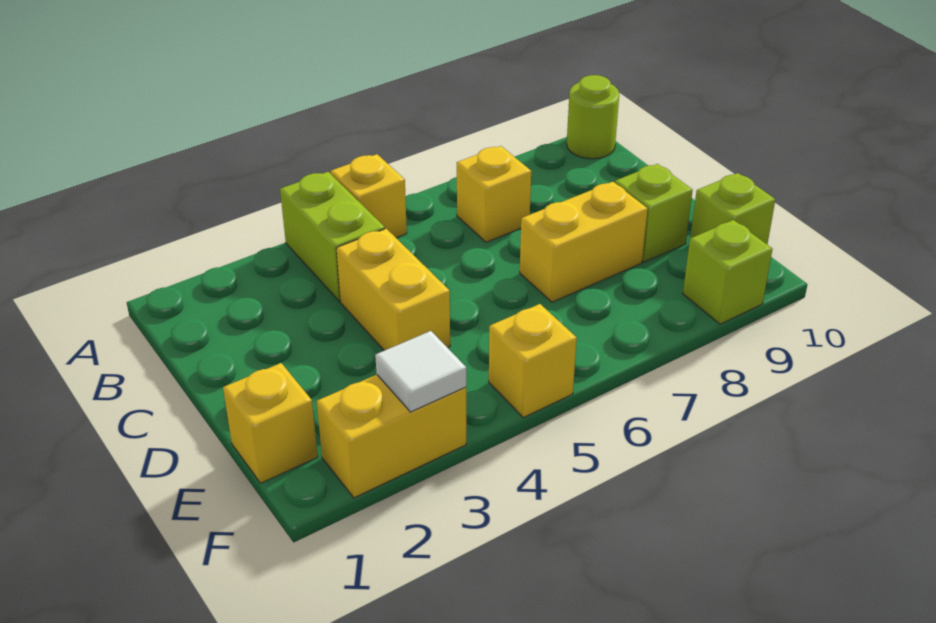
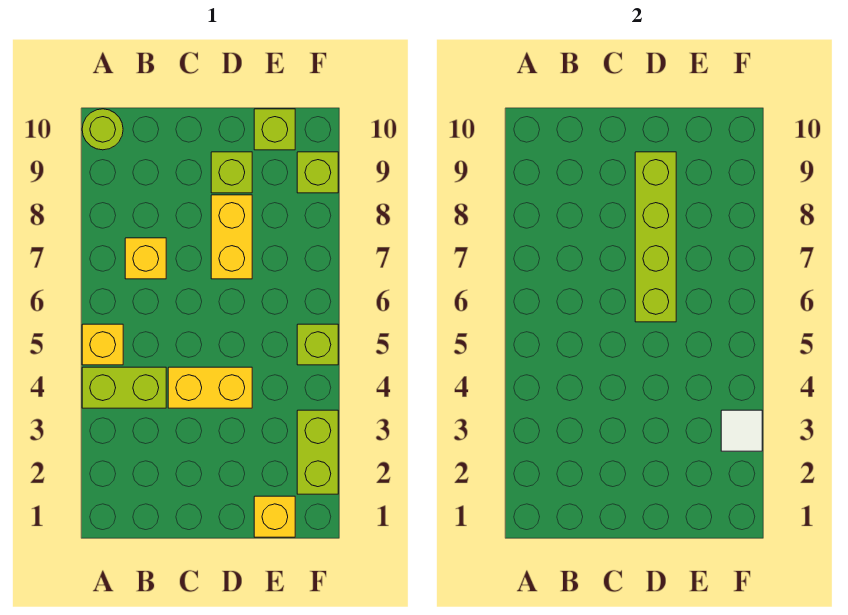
none -> lime brick D6:D9 level 2
yellow brick F2:F3 level 1 -> lime brick F2:F3 level 1
yellow brick F5 level 1 -> lime brick F5 level 1

